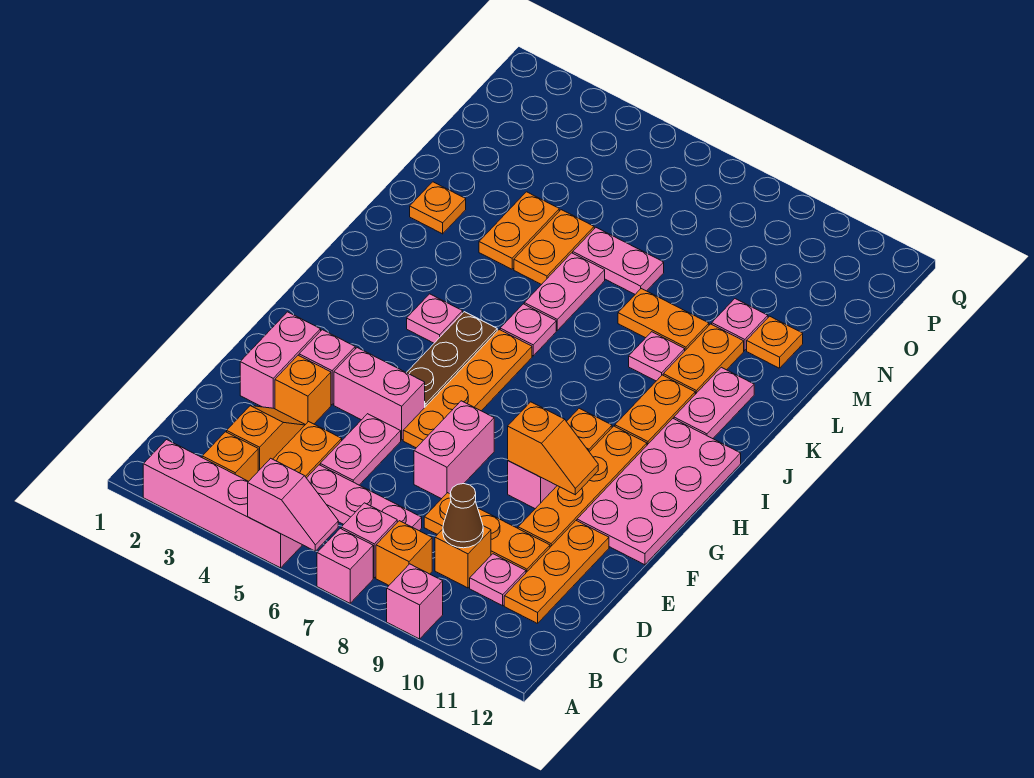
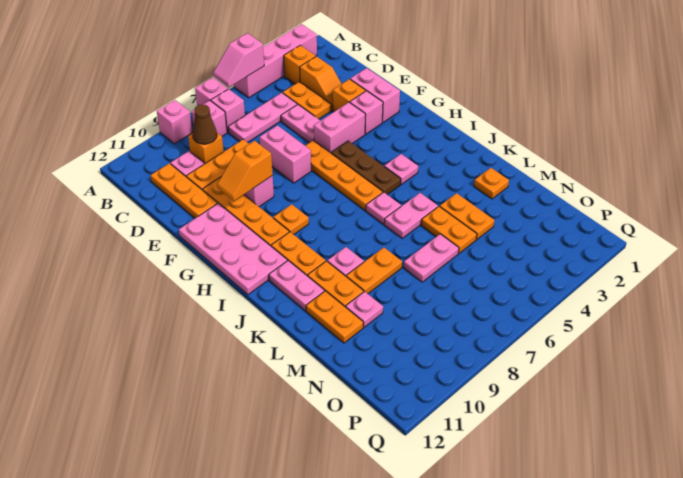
orange brick B8 level 1 -> pink brick B8 level 1
pink plate K6:L6 level 1 -> pink plate K5:K6 level 1
orange plate M11 level 1 -> orange plate L11:M11 level 1

